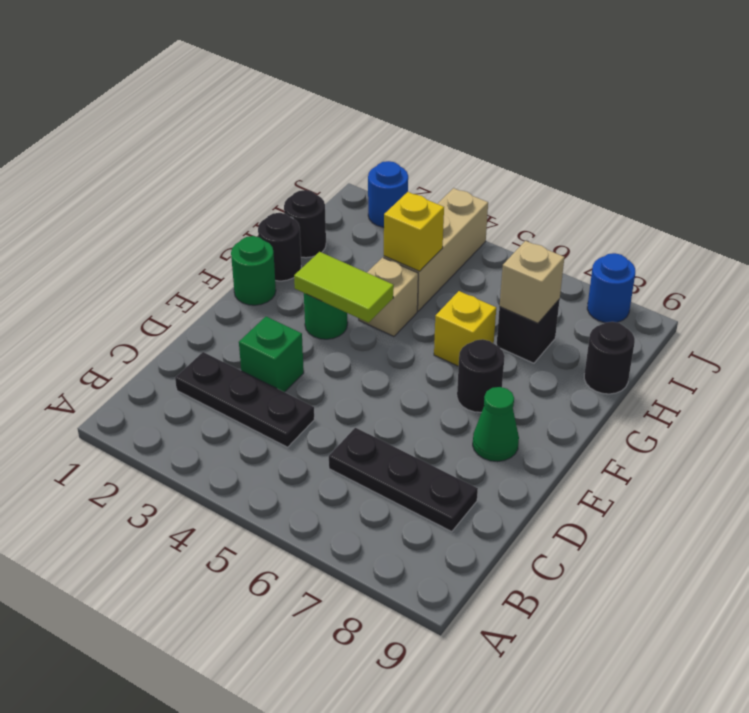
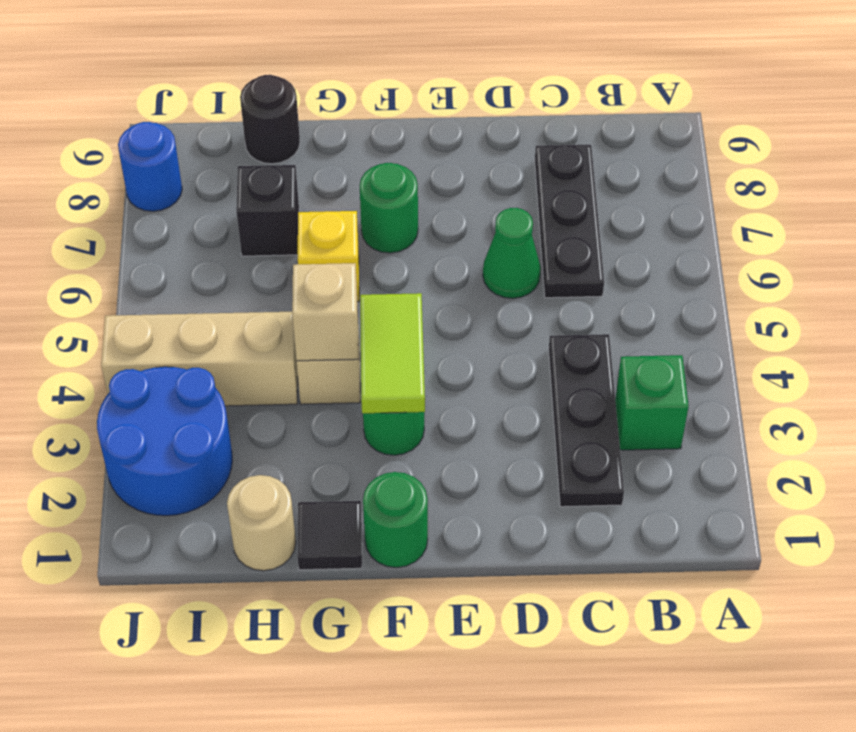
green brick D3 level 1 -> green brick B3 level 1
green cone E8 level 1 -> green cone D6 level 1
black round brick F7 level 1 -> green round brick F7 level 1
black round brick G1 level 1 -> black tile G1 level 1
black round brick H1 level 1 -> tan round brick H1 level 1
yellow brick H4 level 2 -> none
tan brick H7 level 2 -> tan brick G4 level 2
blue round brick J2 level 1 -> blue round brick I2:J3 level 1

